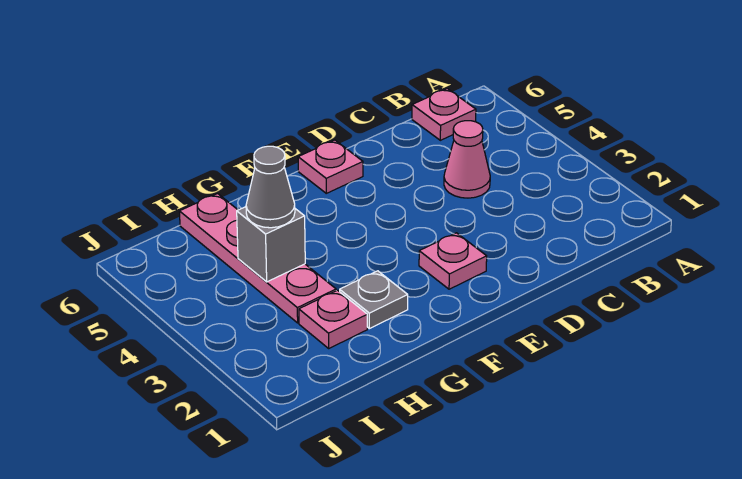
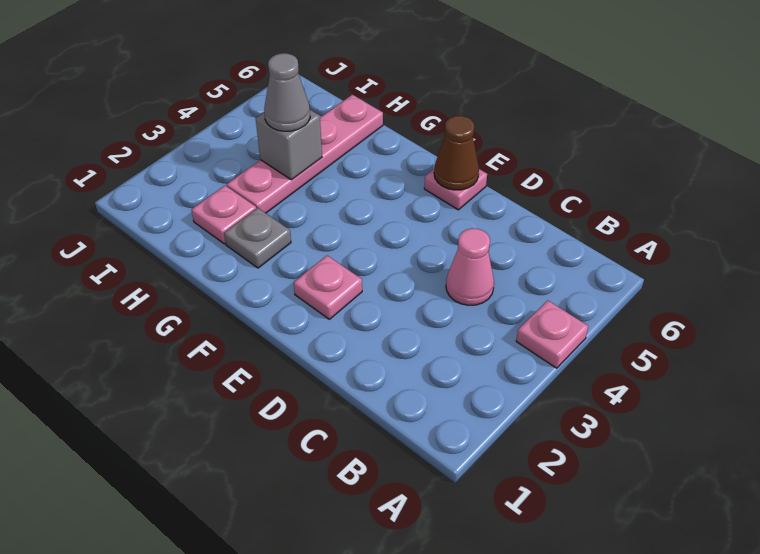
pink plate B6 level 1 -> pink plate A4 level 1
none -> brown cone E6 level 2

